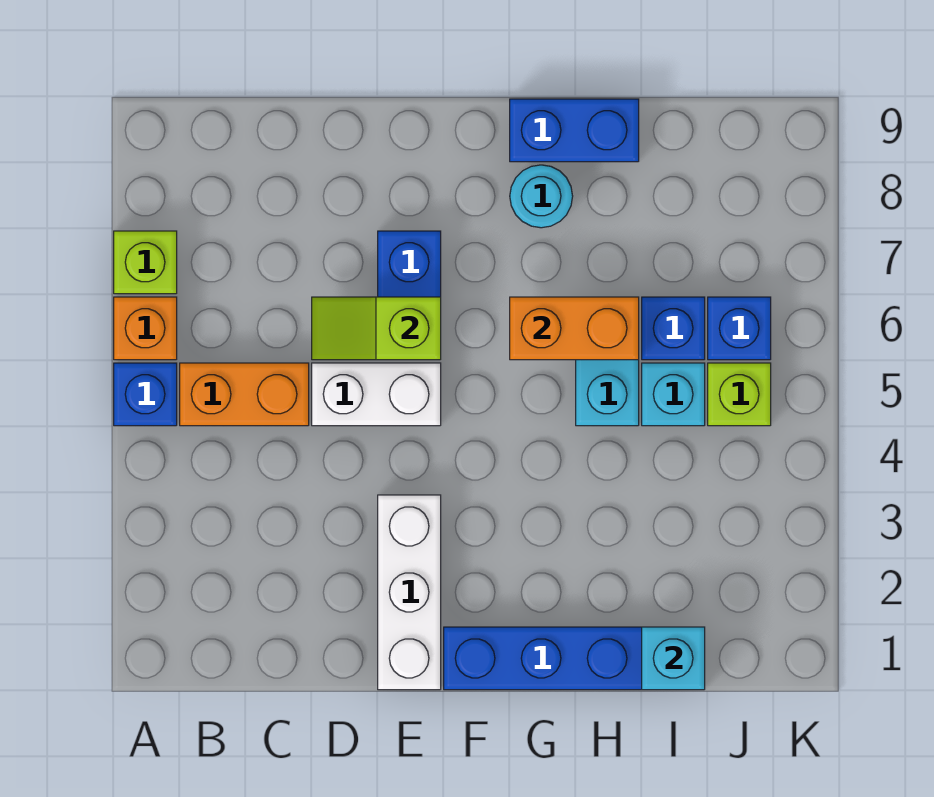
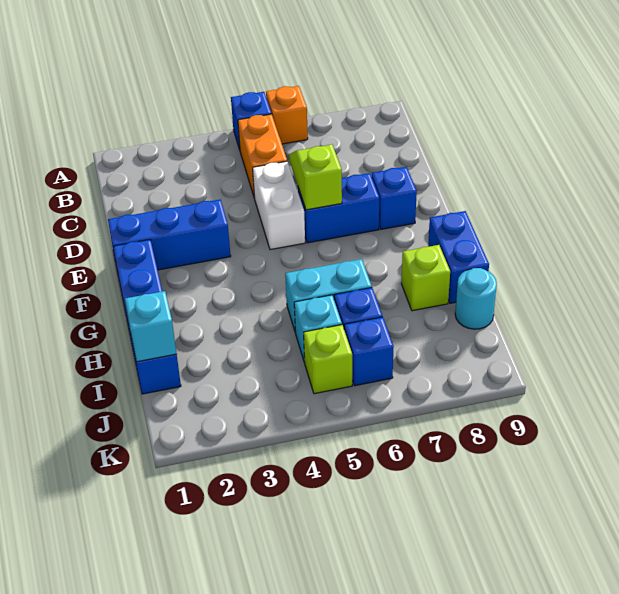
lime brick A7 level 1 -> lime brick H8 level 1
white brick E1:E3 level 1 -> blue brick E1:E3 level 1
none -> blue brick E8 level 1
orange brick G6:H6 level 2 -> none
cyan round brick G8 level 1 -> cyan round brick I9 level 1

